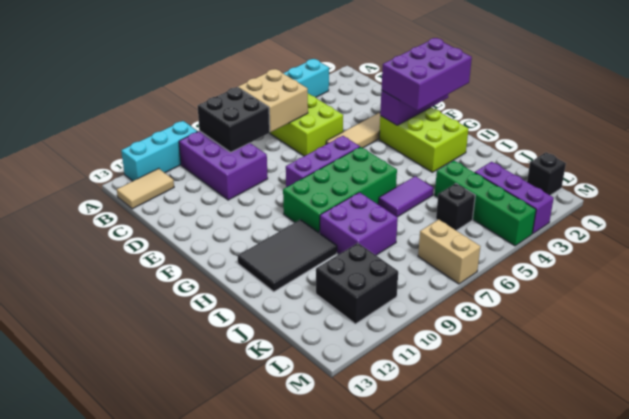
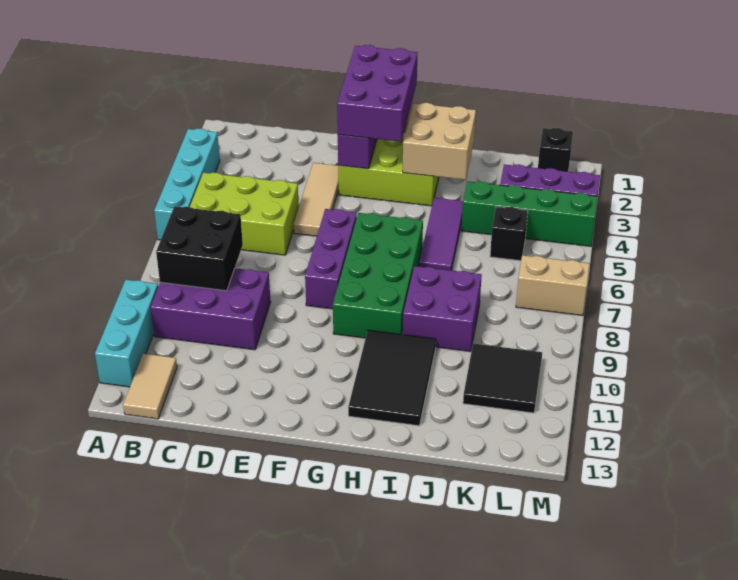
tan brick B6:C7 level 2 -> tan brick H2:I3 level 2
purple tile I5:I6 level 1 -> purple tile I4:I6 level 1
black brick K10:L11 level 1 -> black tile K10:L11 level 1

